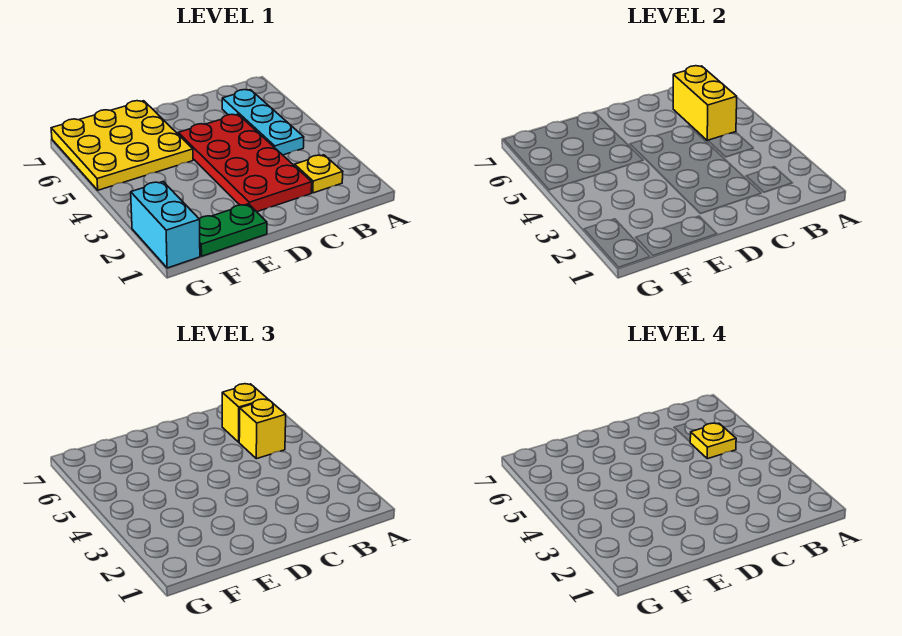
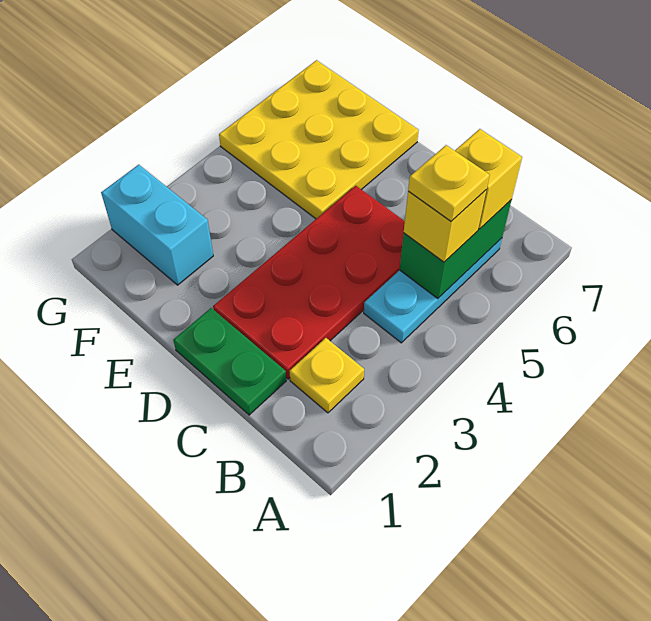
yellow brick B5:B6 level 2 -> green brick B5:B6 level 2
green plate E1:F1 level 1 -> green plate C1:D1 level 1
cyan brick G1:G2 level 1 -> cyan brick F2:G2 level 1

